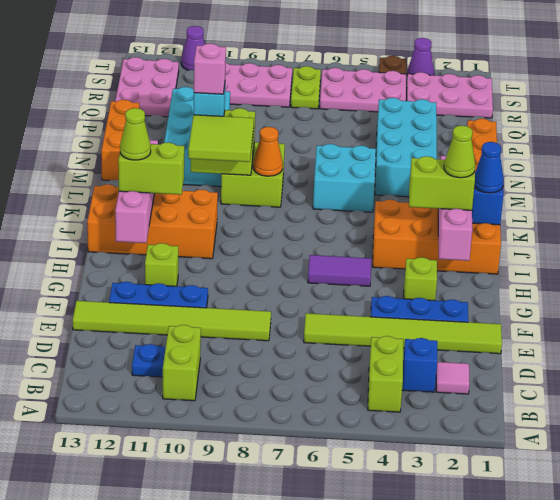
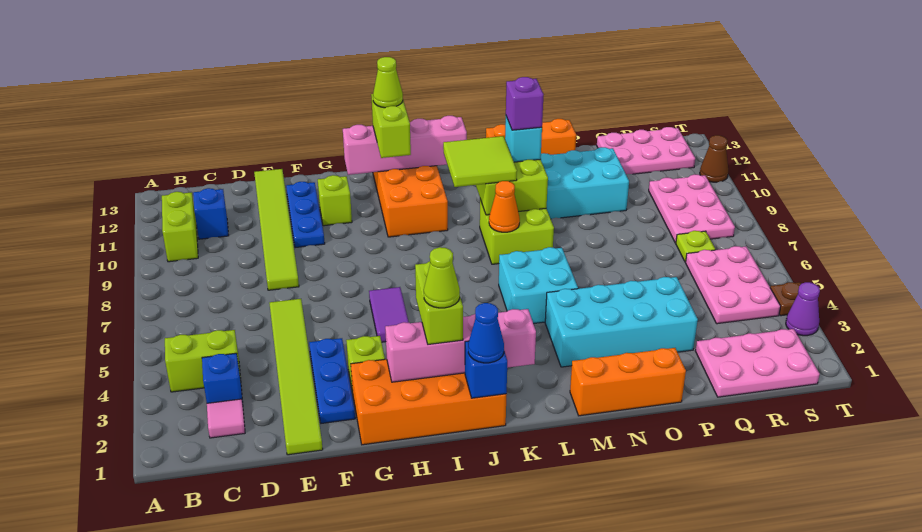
lime brick B10:C10 level 1 -> lime brick B10:B11 level 1
blue plate C11 level 1 -> blue brick C11 level 1
orange brick I1:J4 level 1 -> orange brick G1:J2 level 1
pink brick M10 level 4 -> purple brick M10 level 4
pink plate R1:S3 level 1 -> pink plate Q1:S2 level 1
lime plate R7:S7 level 1 -> lime plate R7 level 1
purple cone T11 level 1 -> brown cone T11 level 1

